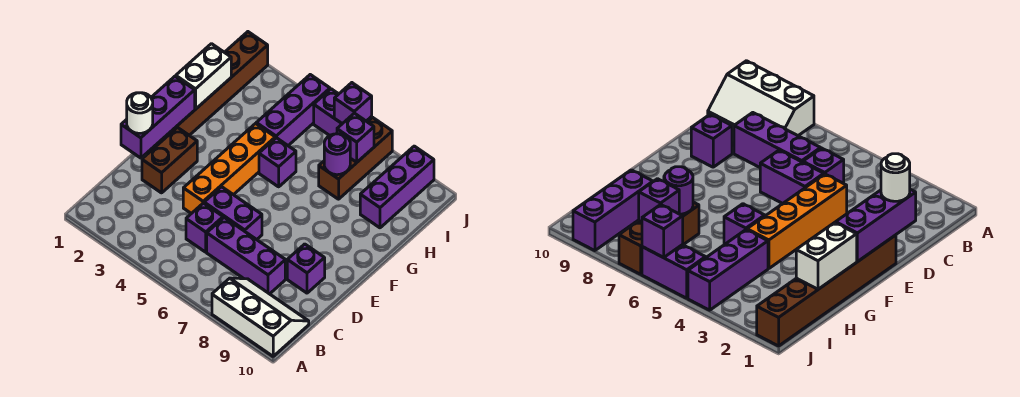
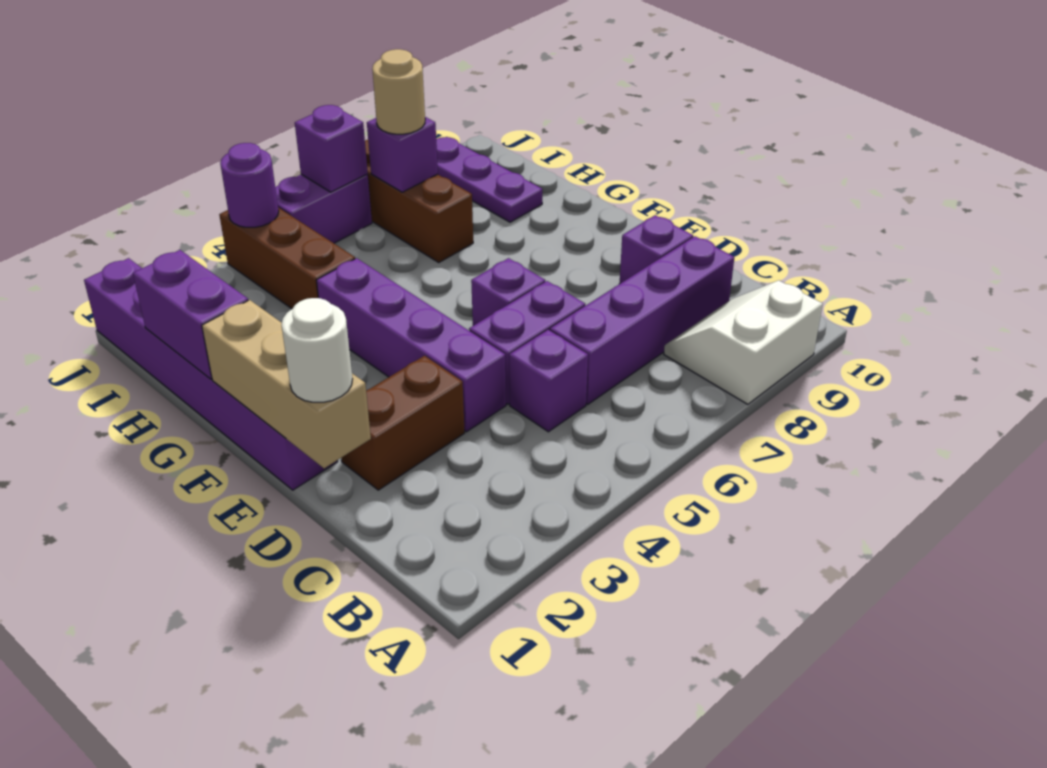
white slope A8:B10 level 1 top A -> white slope A8:B9 level 1 top A
purple brick C6:C8 level 1 -> purple brick C6:C9 level 1
purple brick D1:F1 level 2 -> tan brick D1:F1 level 2
brown brick D2:E2 level 1 -> brown brick D2:D3 level 1
orange brick D4:G4 level 1 -> purple brick D4:G4 level 1
brown brick E1:J1 level 1 -> purple brick E1:J1 level 1
white brick G1:H1 level 2 -> purple brick G1:H1 level 2
purple brick G5 level 1 -> purple brick E6 level 1
purple brick H4:J4 level 1 -> brown brick H4:J4 level 1
purple round brick H7 level 2 -> purple round brick J4 level 2
purple brick H9:J9 level 1 -> purple plate H9:J9 level 1
none -> tan round brick I7 level 3

